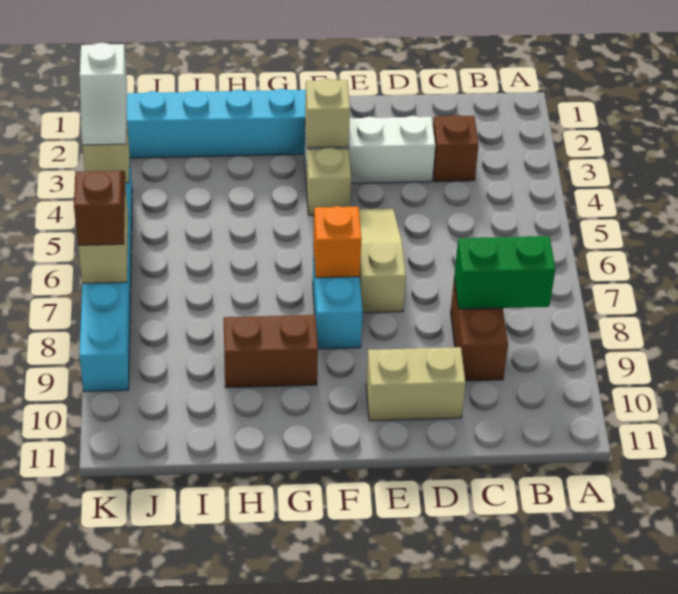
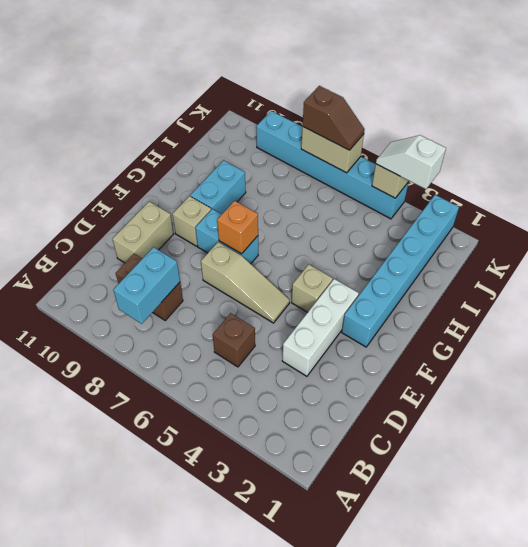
green brick B8:C8 level 2 -> cyan brick B8:C8 level 2
brown brick C3 level 1 -> brown brick C5 level 1
tan brick F3 level 2 -> tan brick F9 level 1
brown brick G9:H9 level 1 -> cyan brick G9:H9 level 1

